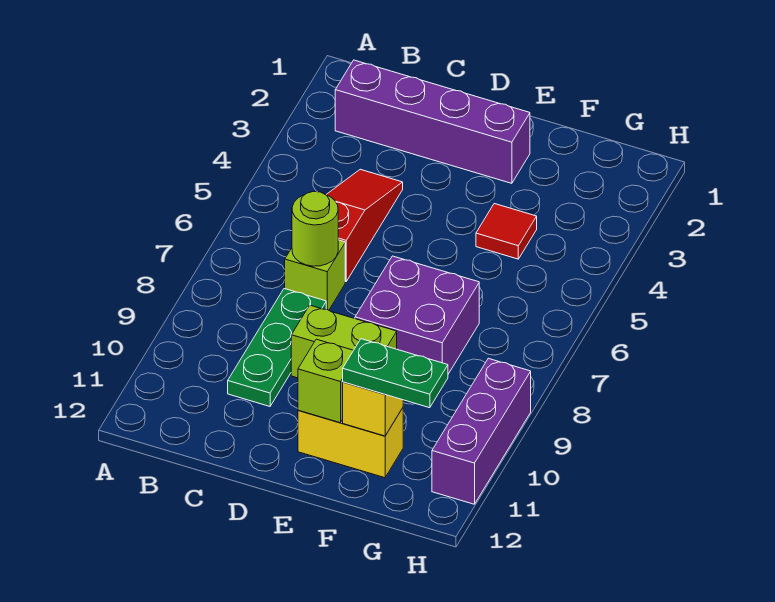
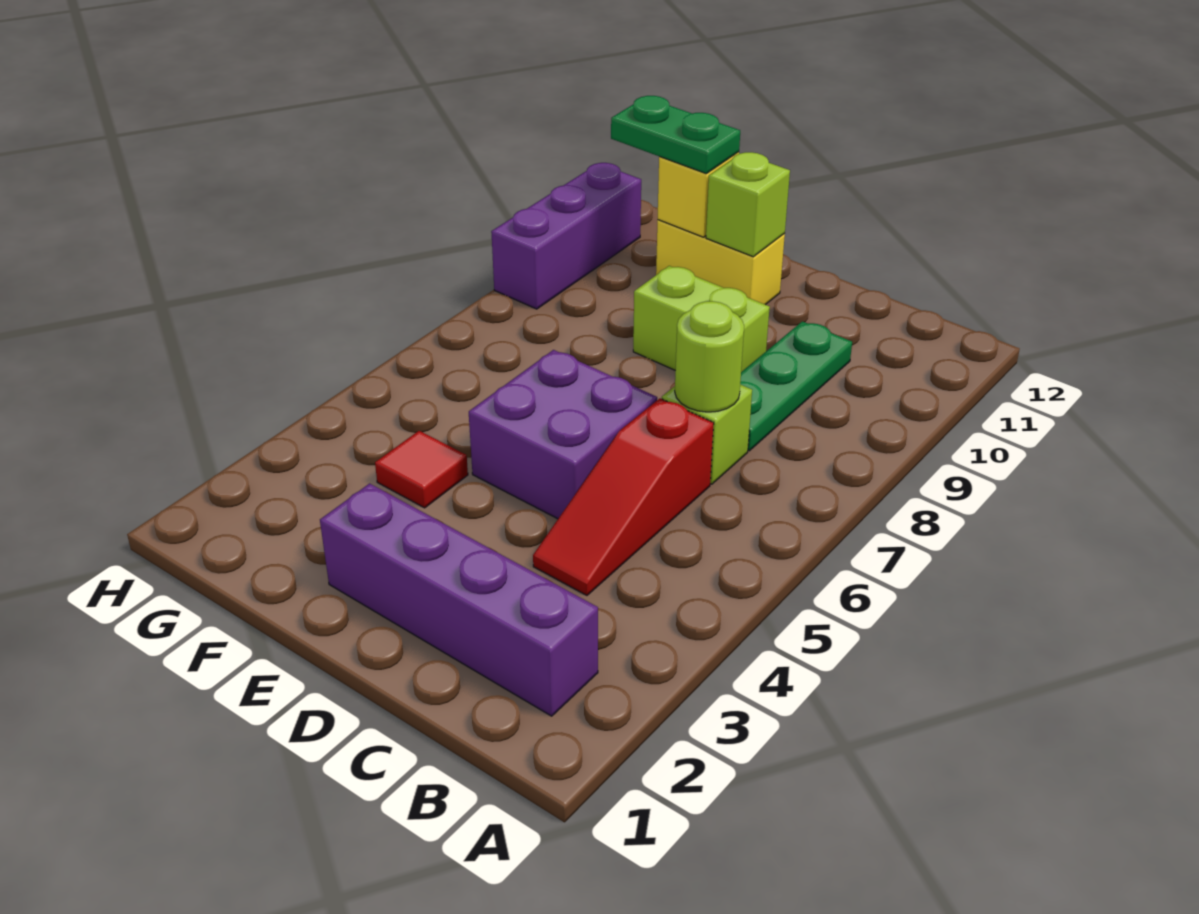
purple brick E7:F8 level 1 -> purple brick D5:E6 level 1

